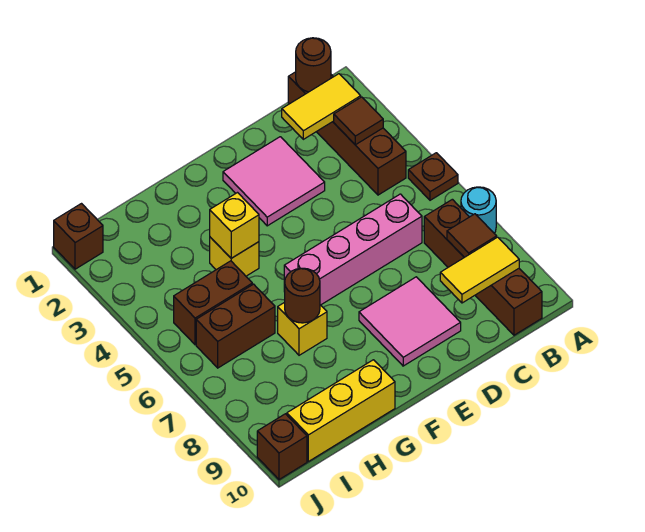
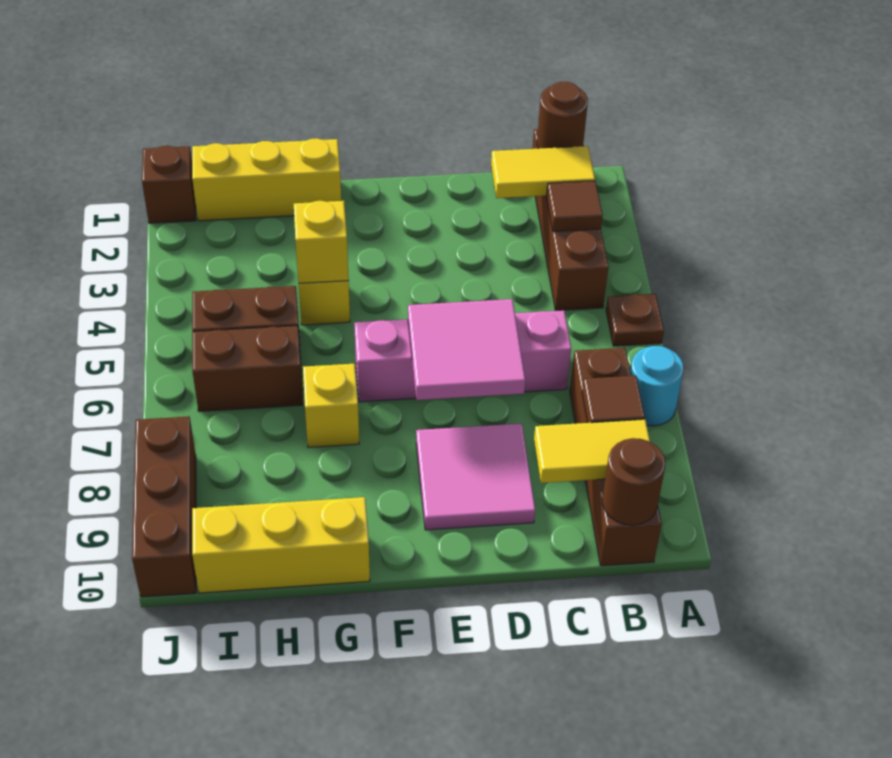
pink tile D2:E3 level 1 -> pink tile D6:E7 level 2
none -> yellow brick G1:I1 level 1
brown round brick G7 level 2 -> brown round brick B10 level 2
brown brick J10 level 1 -> brown brick J8:J10 level 1

